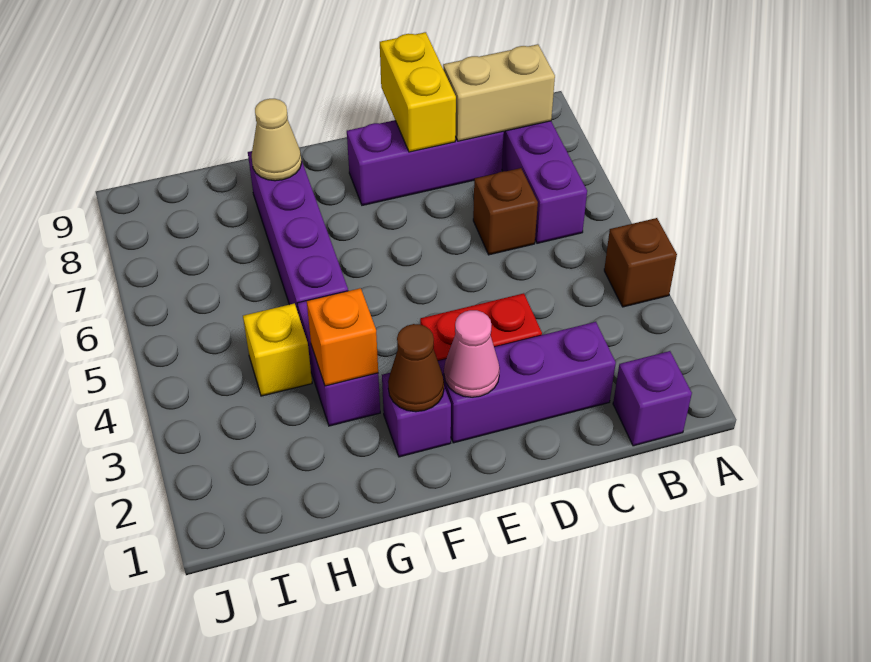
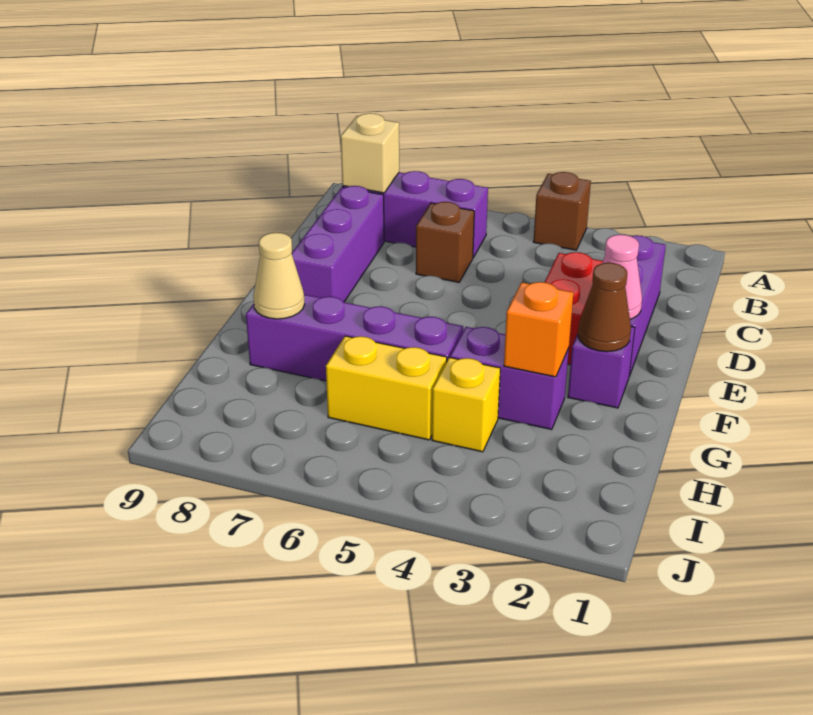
purple brick B1 level 1 -> none
tan brick B8:C8 level 2 -> tan brick B8 level 2
yellow brick D8:D9 level 2 -> yellow brick H5:H6 level 1

